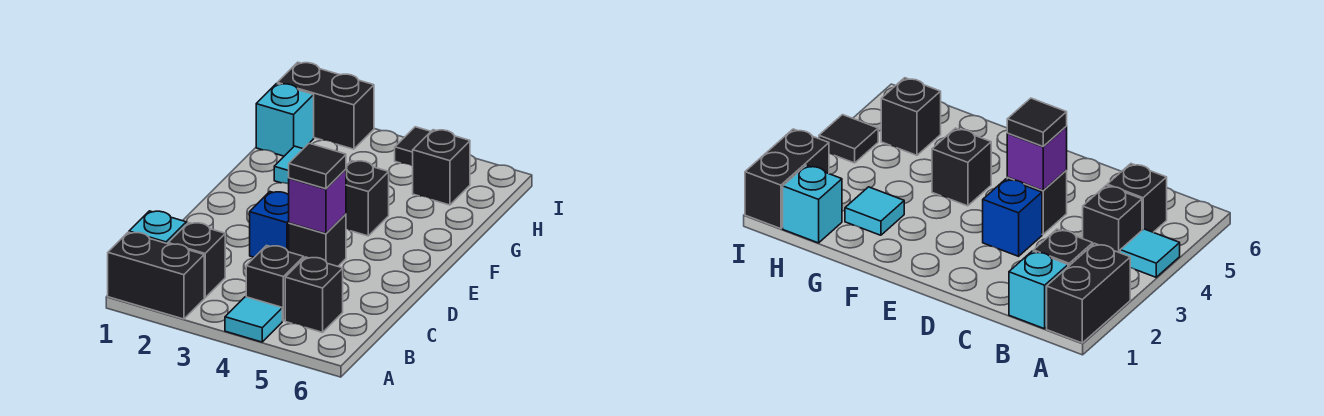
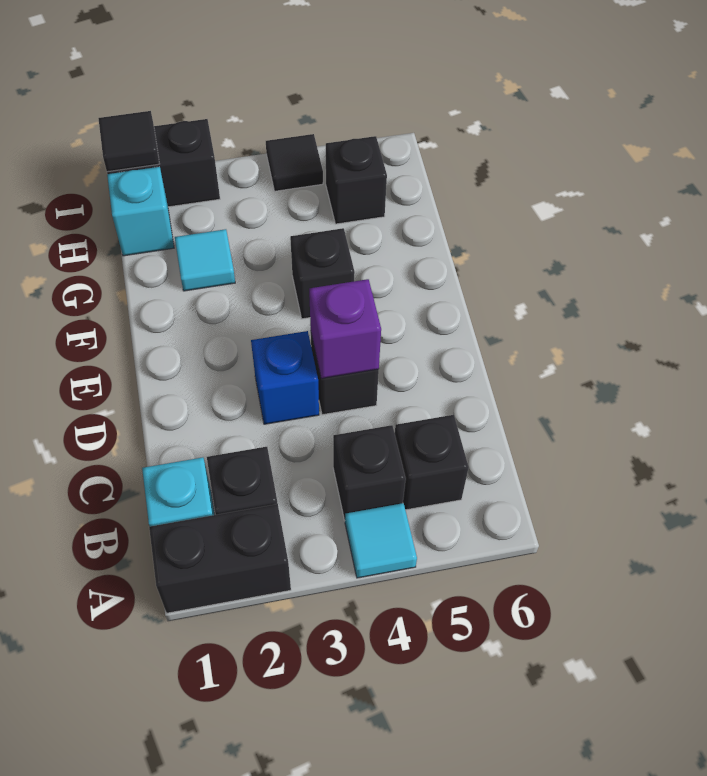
black tile D4 level 3 -> black tile I1 level 2

